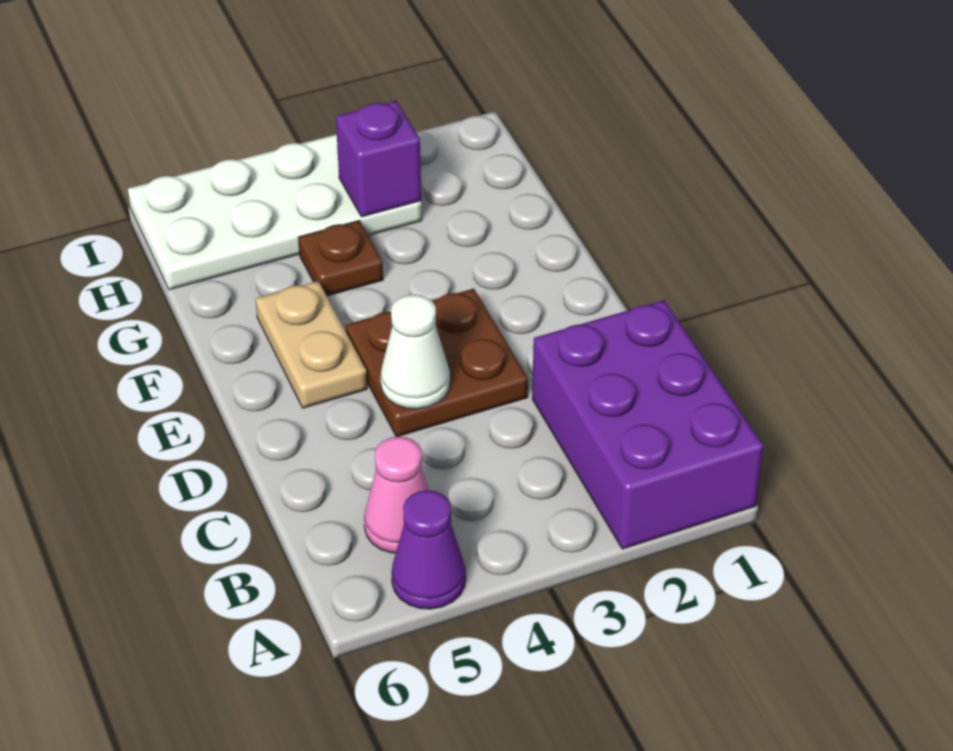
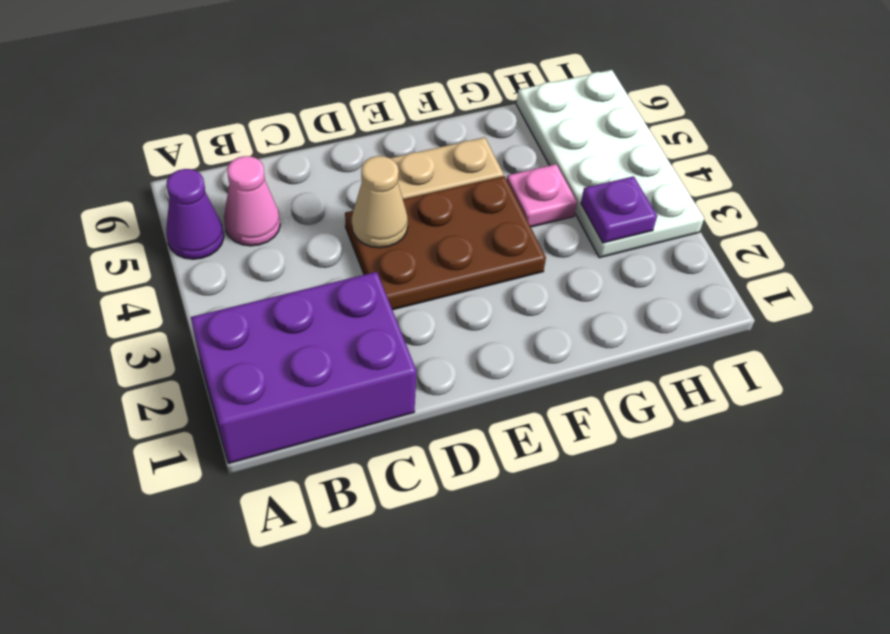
brown plate D3:E4 level 1 -> brown plate D3:F4 level 1
white cone D4 level 2 -> tan cone D4 level 2
brown plate G4 level 1 -> pink plate G4 level 1
purple brick H3 level 2 -> purple plate H3 level 2

